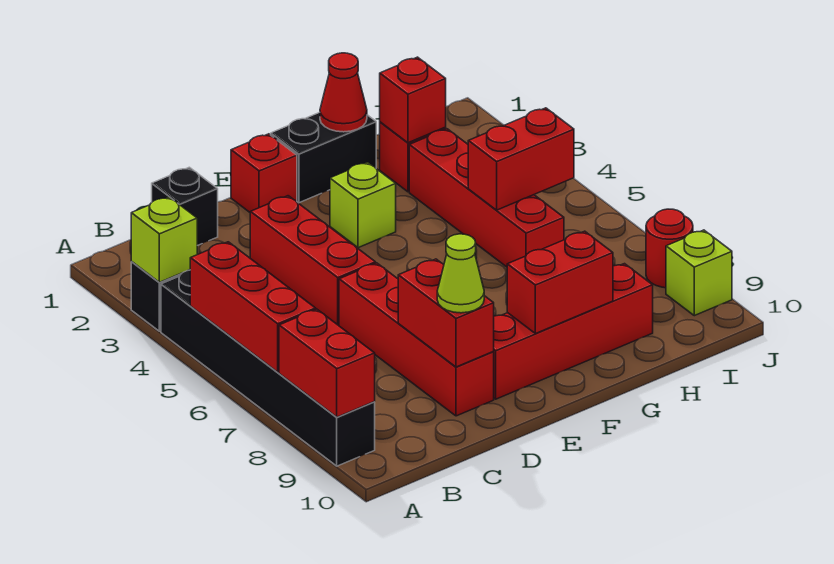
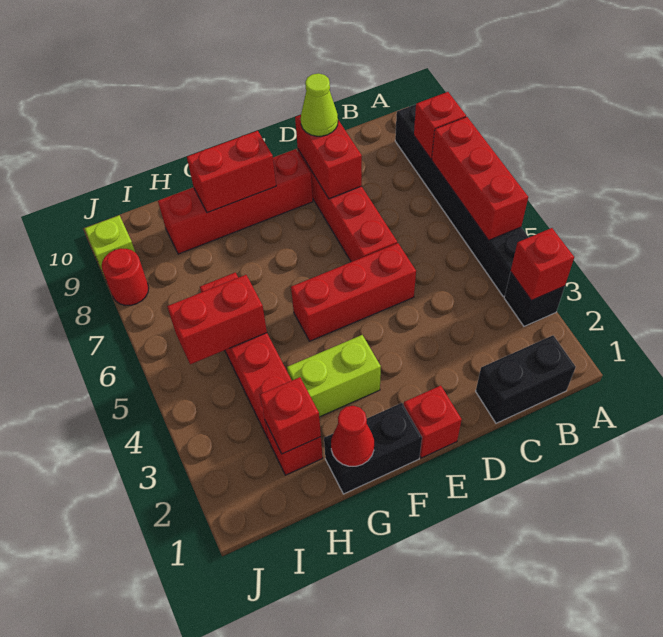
lime brick A3 level 2 -> red brick A3 level 2
red brick A8:A9 level 2 -> red brick A8 level 2
black brick C1 level 1 -> black brick B1:C1 level 1
red brick D3:D5 level 1 -> red brick D5:F5 level 1
lime brick F3 level 1 -> lime brick F3:G3 level 1

